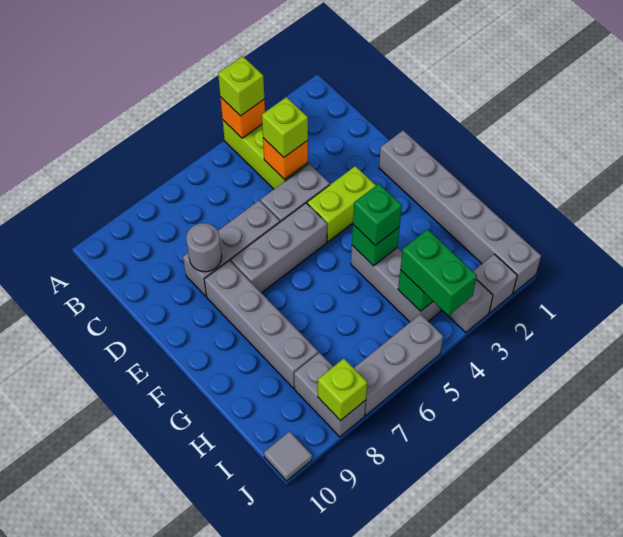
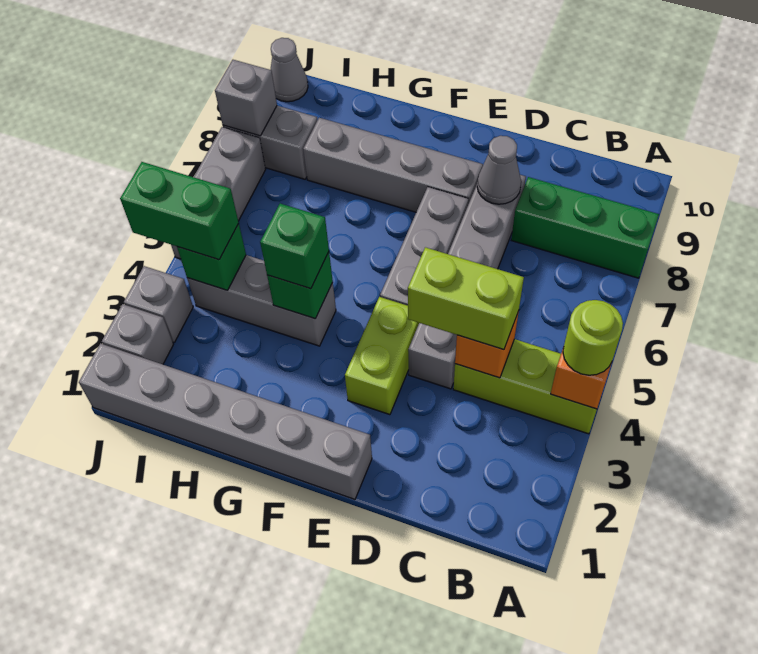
lime brick A4 level 3 -> lime round brick A4 level 3
none -> green brick A8:C8 level 1
lime brick C4 level 3 -> lime brick C4:D4 level 3
grey round brick D8 level 2 -> grey cone D8 level 2
lime brick J8 level 2 -> grey brick J8 level 2
grey tile J10 level 1 -> grey cone J10 level 1

